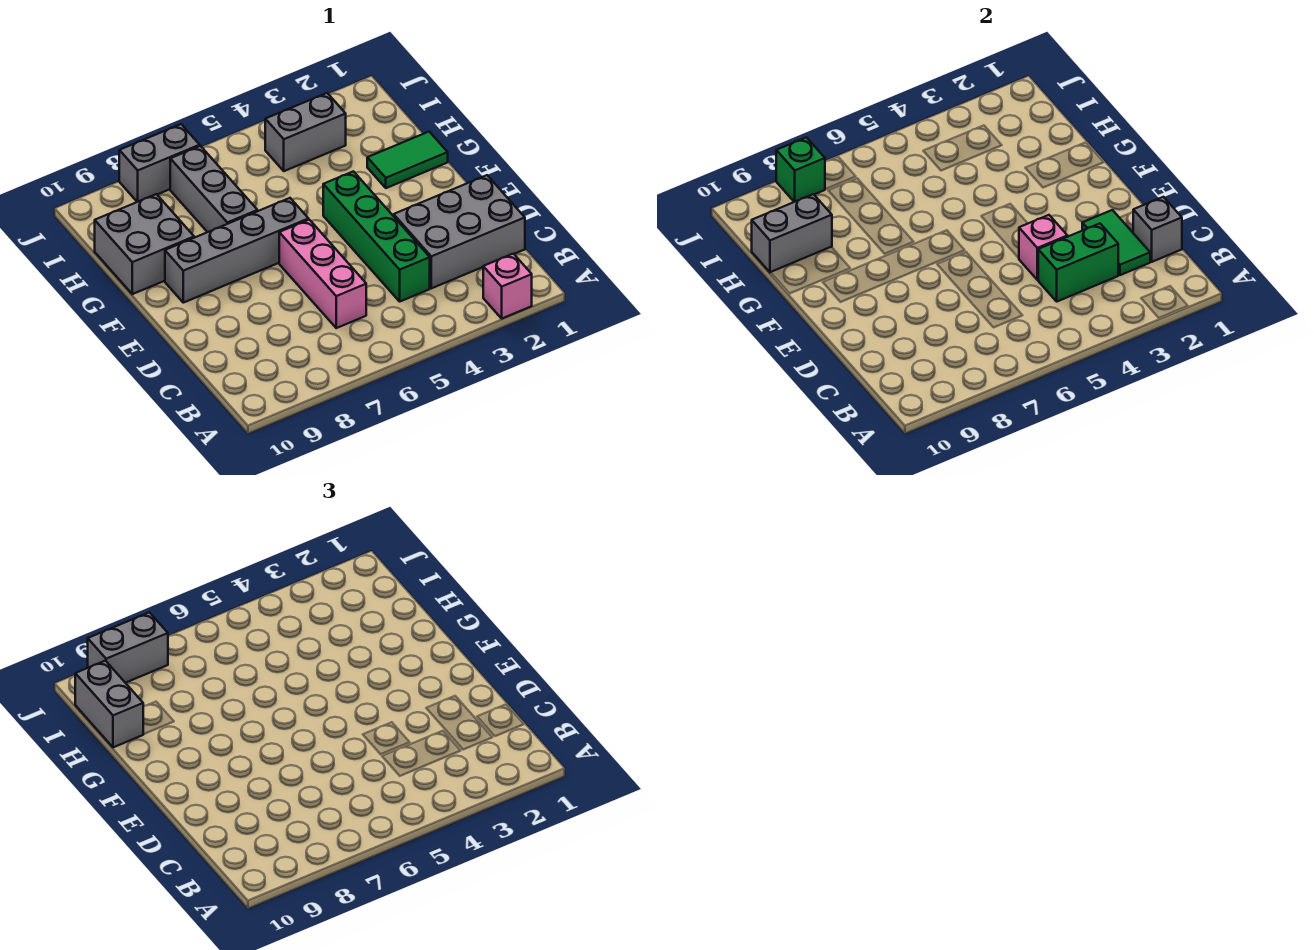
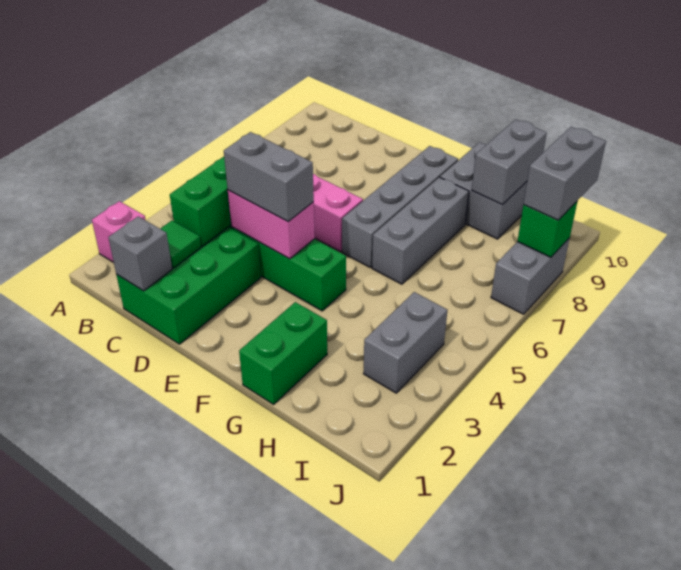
grey brick C1:D3 level 1 -> green brick C1:D3 level 1
green tile C2:D2 level 2 -> green tile C2 level 2
pink brick D4 level 2 -> pink brick D4:E4 level 2
green tile G1:G2 level 1 -> green brick G1:G2 level 1
grey brick G7:I7 level 1 -> grey brick G6:G8 level 1
grey brick H10:I10 level 3 -> grey brick D4:E4 level 3

